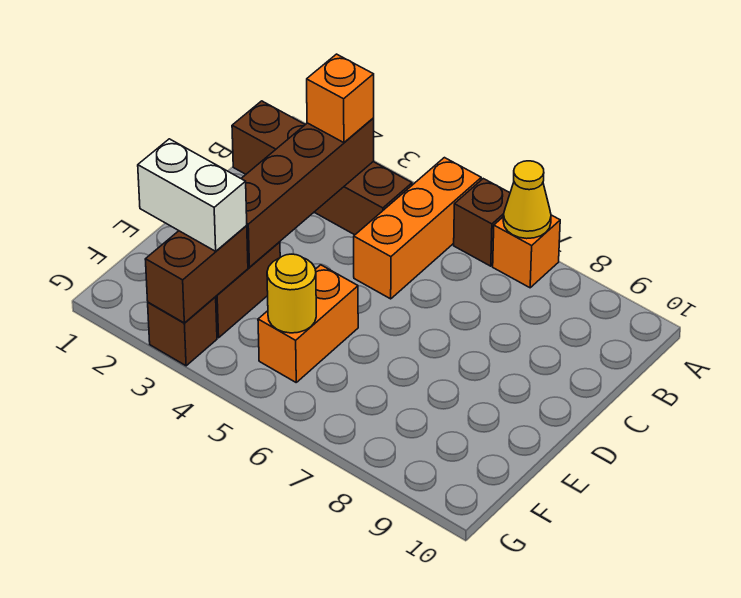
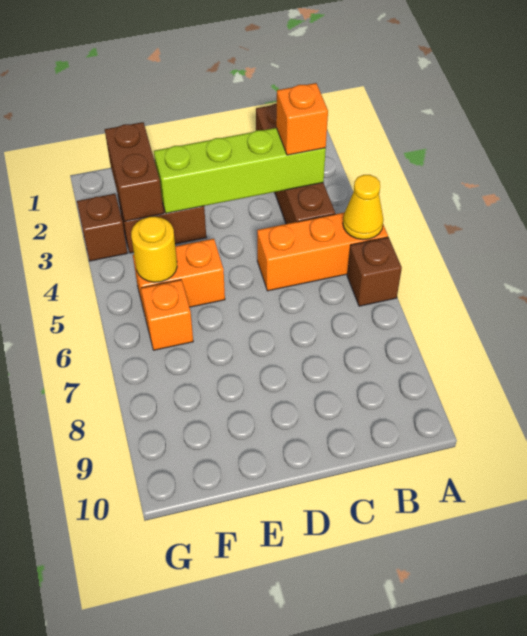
orange brick A7 level 1 -> orange brick F6 level 1
yellow cone A7 level 2 -> yellow cone A5 level 2
brown brick B3:E3 level 2 -> lime brick B3:E3 level 2
white brick F2:F3 level 3 -> none
brown brick F3:G3 level 2 -> brown brick F2:F3 level 2

